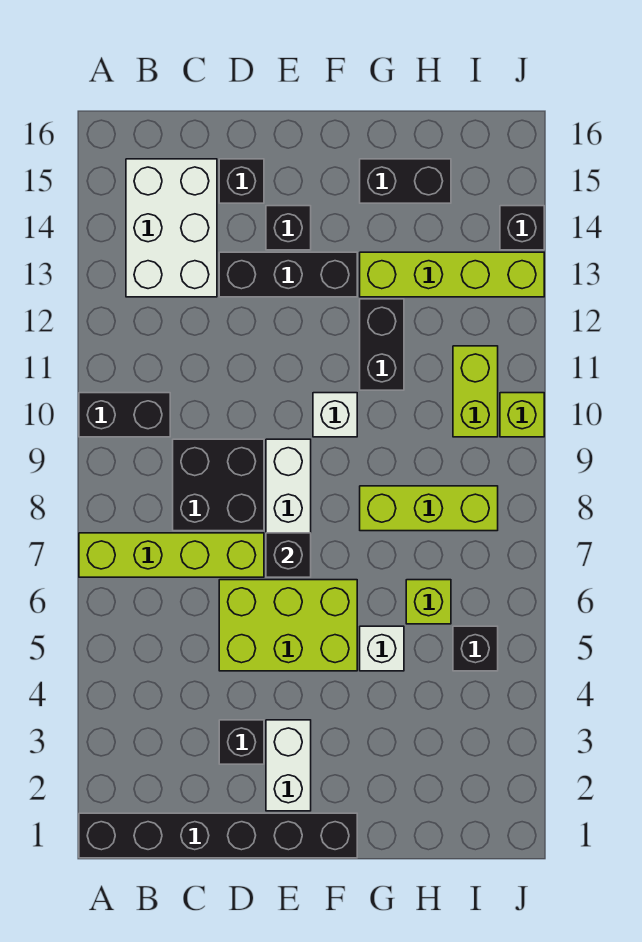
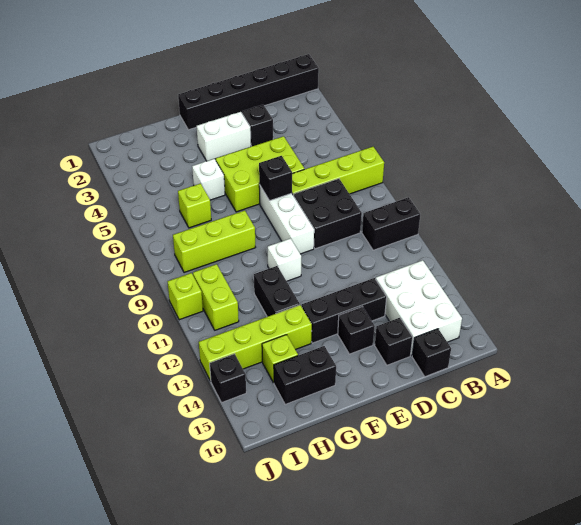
white brick E2:E3 level 1 -> white brick E3:F3 level 1
none -> lime brick H14 level 1
black brick I5 level 1 -> black brick C16 level 1

